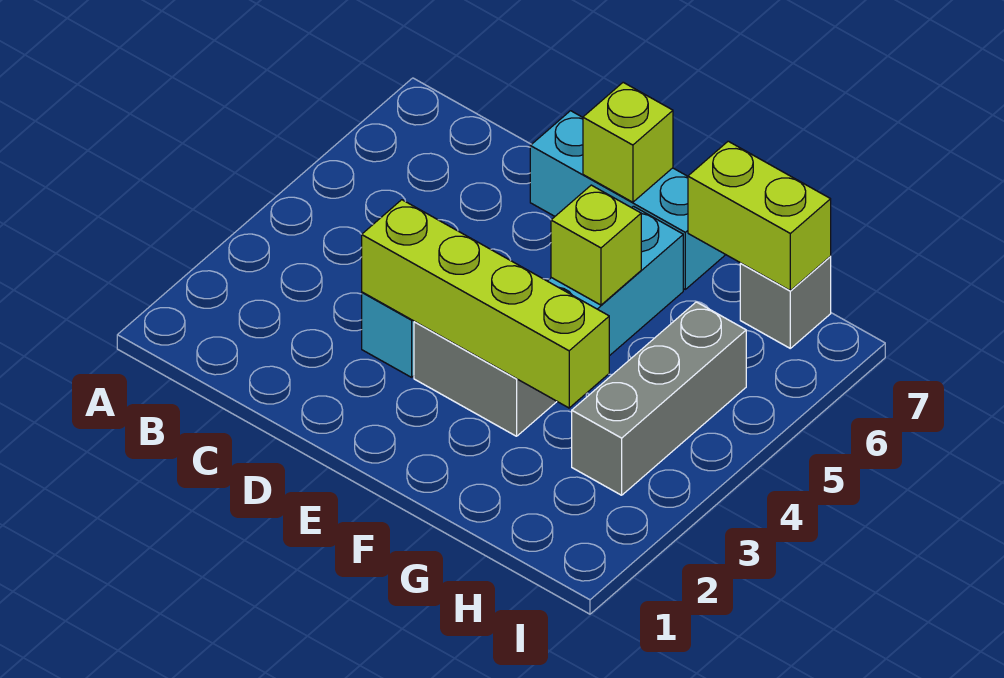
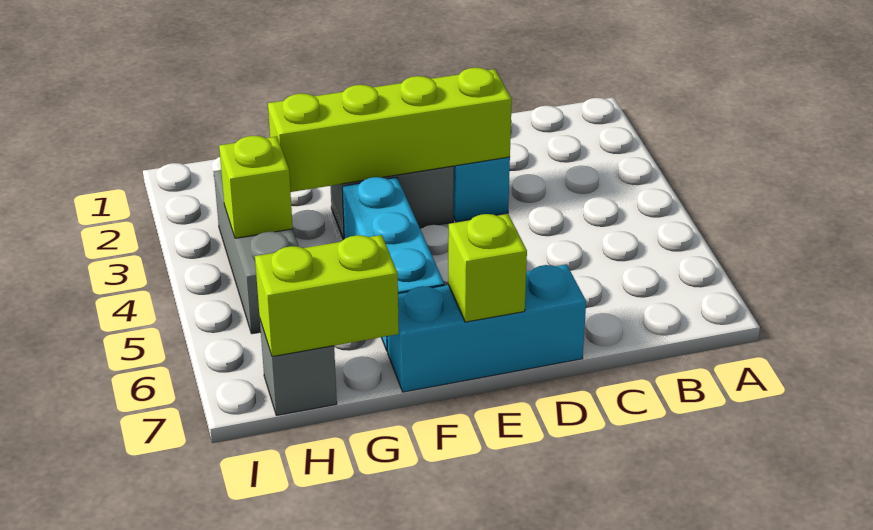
lime brick F5 level 2 -> lime brick H4 level 2

